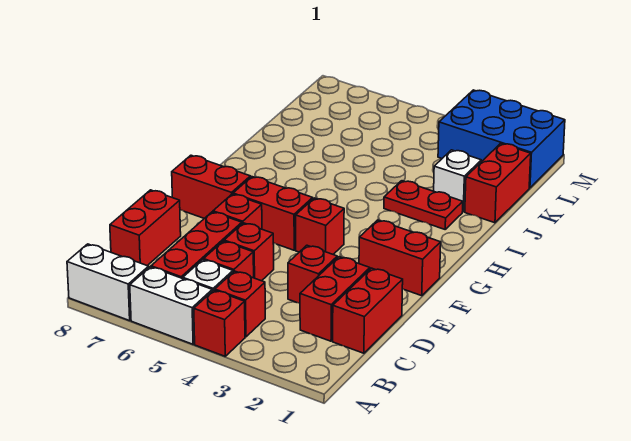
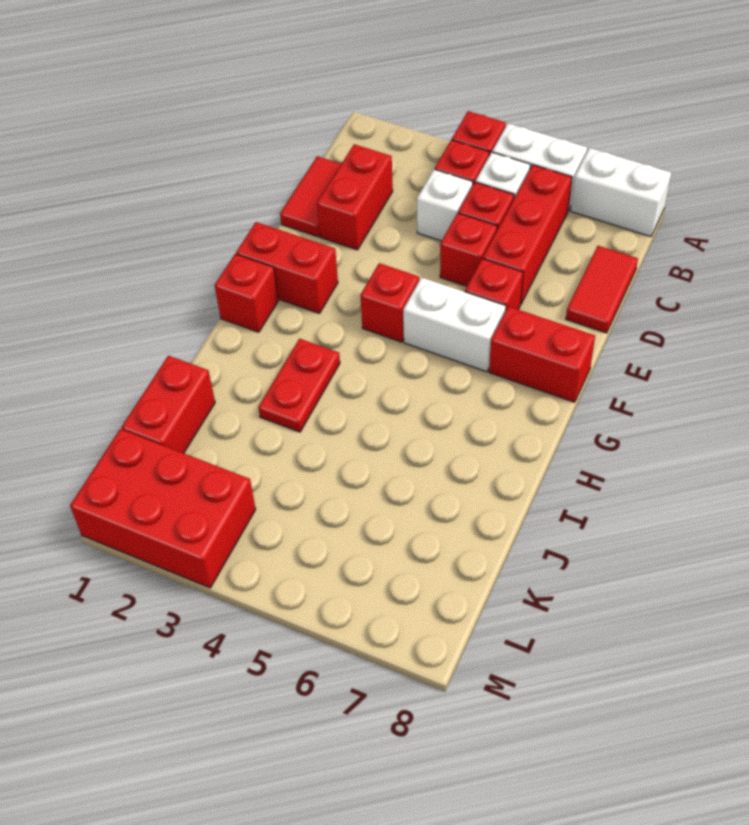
red brick C1:D1 level 1 -> red tile C1:D1 level 1
red brick C8:D8 level 1 -> red tile C8:D8 level 1
red brick D3 level 1 -> red brick G1 level 1
red brick F5:F6 level 1 -> white brick F5:F6 level 1
red plate I2:I3 level 1 -> red plate H3:I3 level 1
white brick J2 level 1 -> white brick C4 level 1
blue brick L1:M3 level 1 -> red brick L1:M3 level 1

